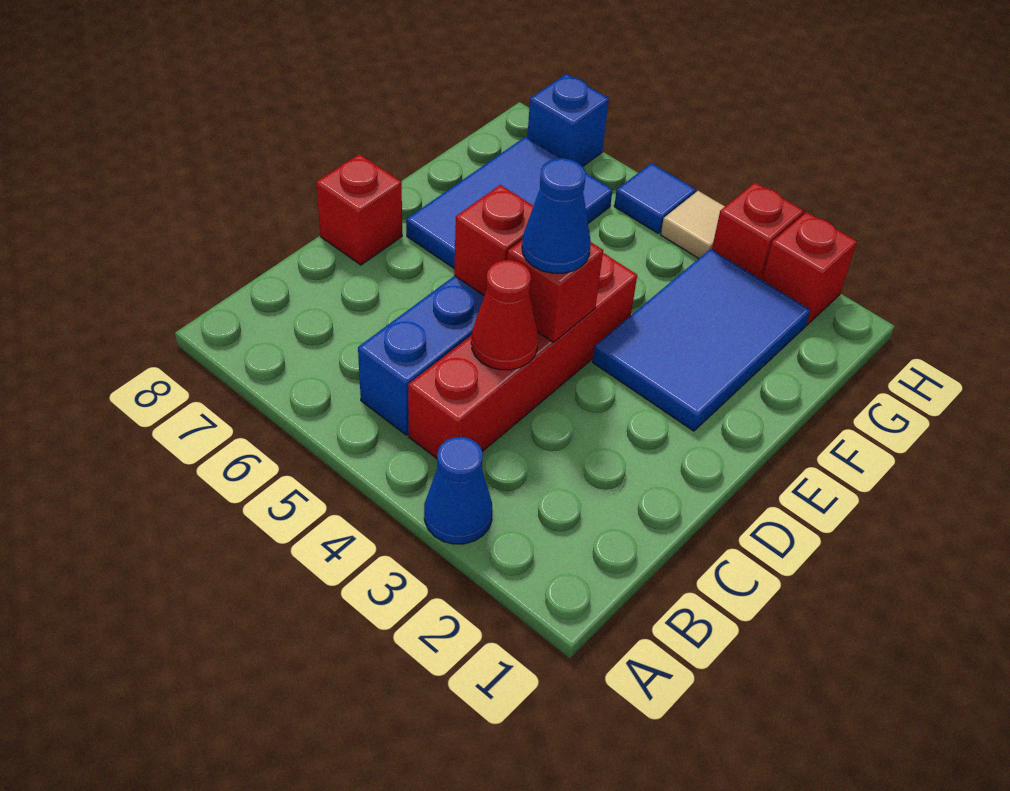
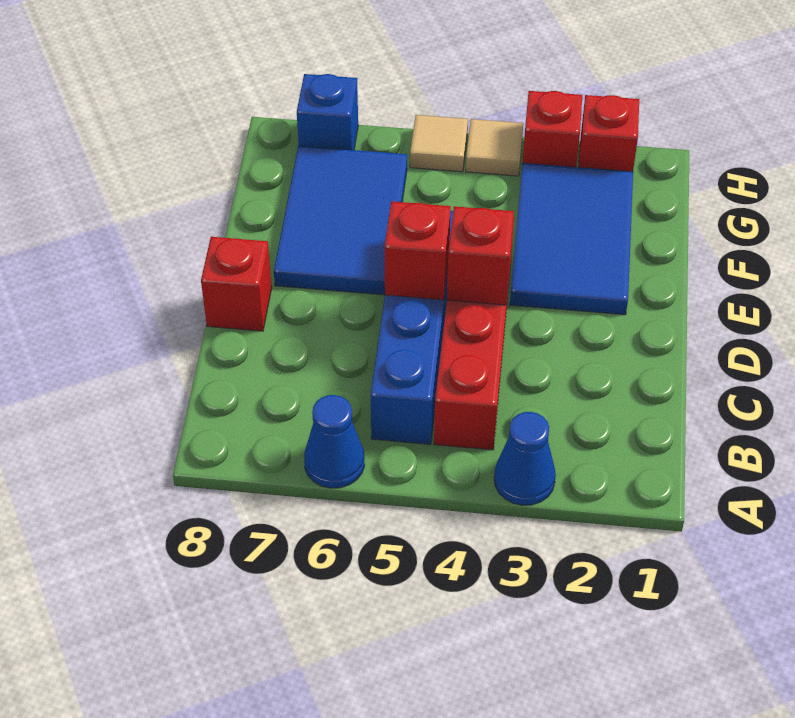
red cone C4 level 2 -> none
blue cone D4 level 3 -> blue cone A6 level 1
blue tile H5 level 1 -> tan tile H5 level 1

